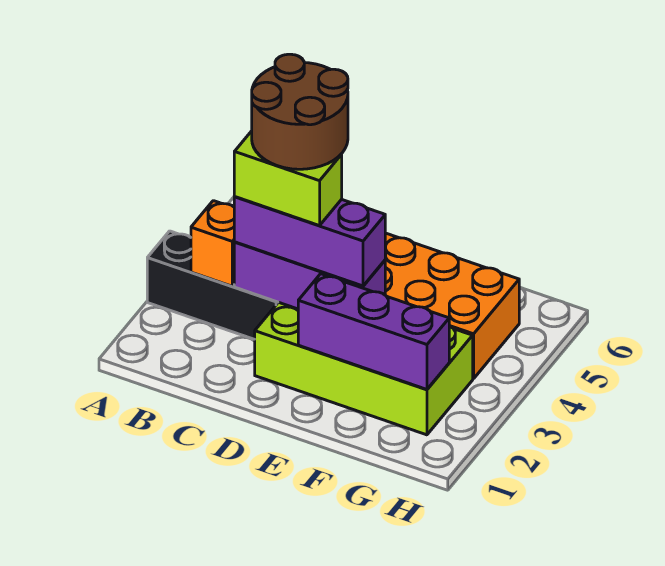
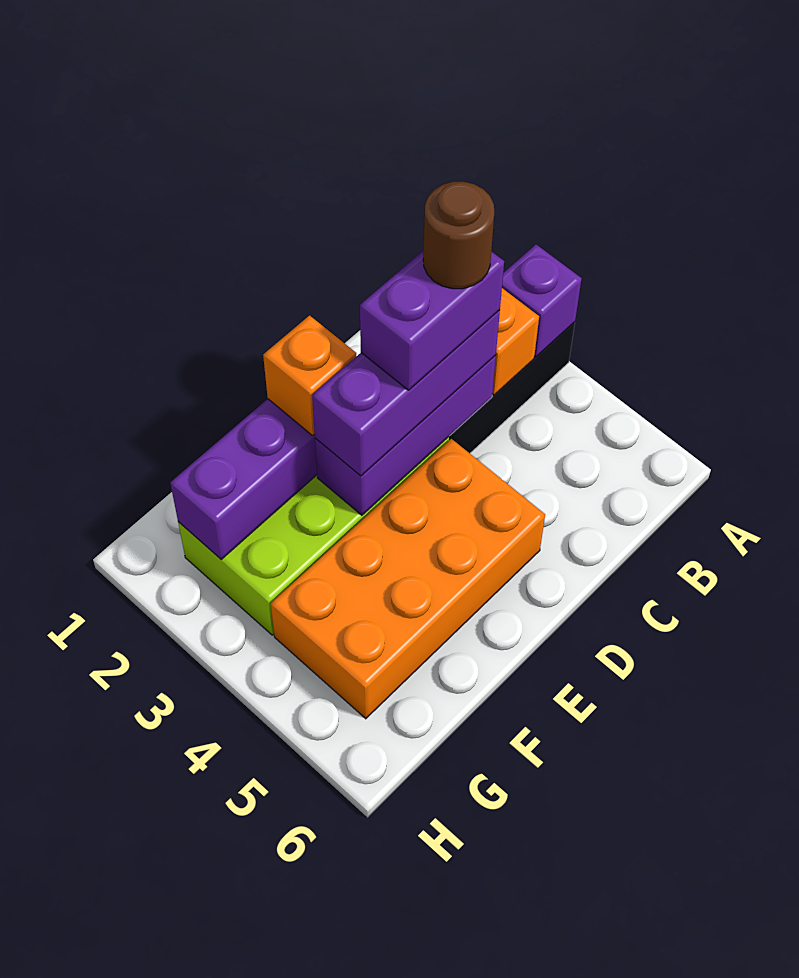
none -> purple brick A3 level 2
lime brick C3:D3 level 4 -> purple brick C3:D3 level 4
brown round brick C3:D4 level 5 -> brown round brick C3 level 5
none -> orange brick E2 level 3

